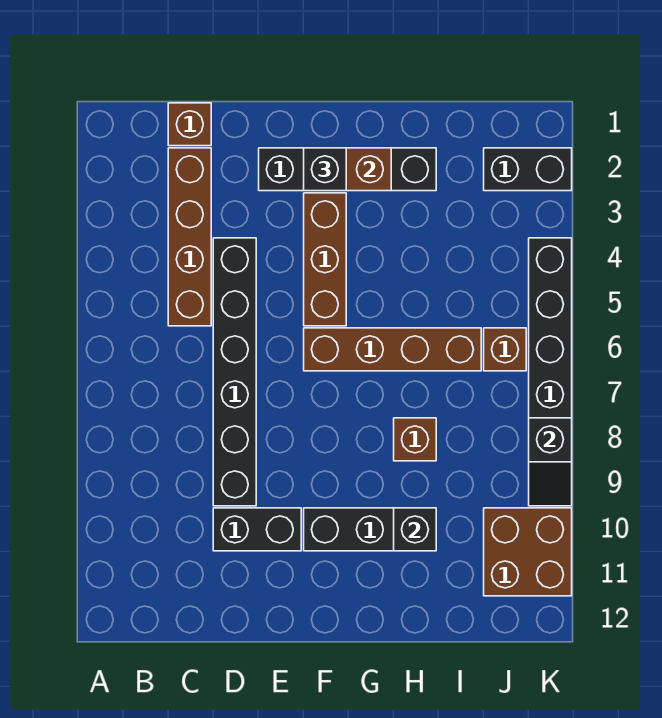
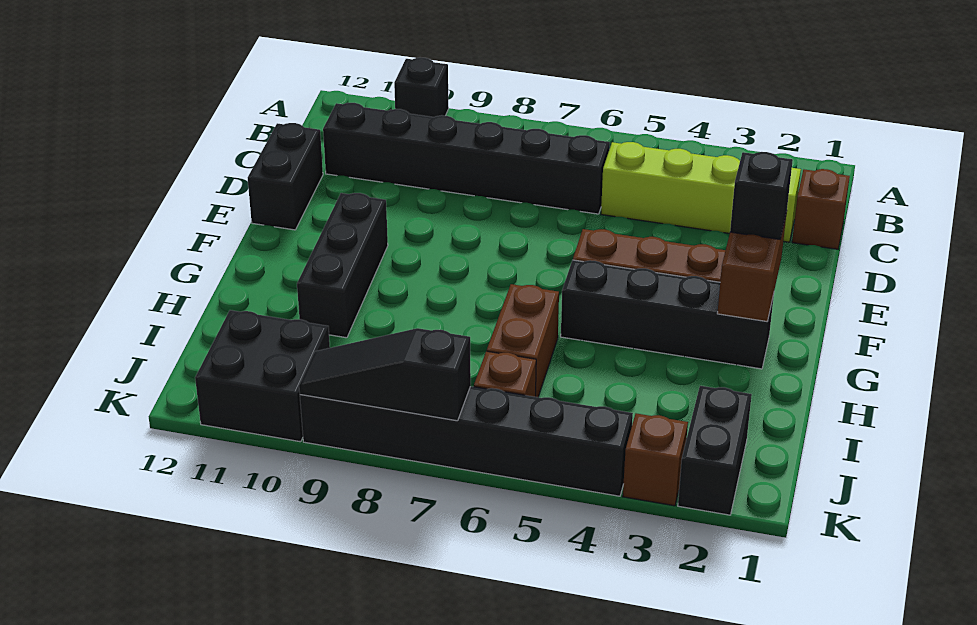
brown brick C2:C5 level 1 -> lime brick C2:C5 level 1
black brick D4:D9 level 1 -> black brick C6:C11 level 1
black brick D10:E10 level 1 -> black brick D12:E12 level 1
black brick E2:H2 level 1 -> black brick G2:G5 level 1
brown brick F6:I6 level 1 -> brown brick H6:I6 level 1
brown brick H8 level 1 -> brown brick K3 level 1
black brick H10 level 2 -> black brick A10 level 1
brown brick J10:K11 level 1 -> black brick J10:K11 level 1
black slope K8:K9 level 2 top 8 -> black slope K7:K9 level 2 top 7

